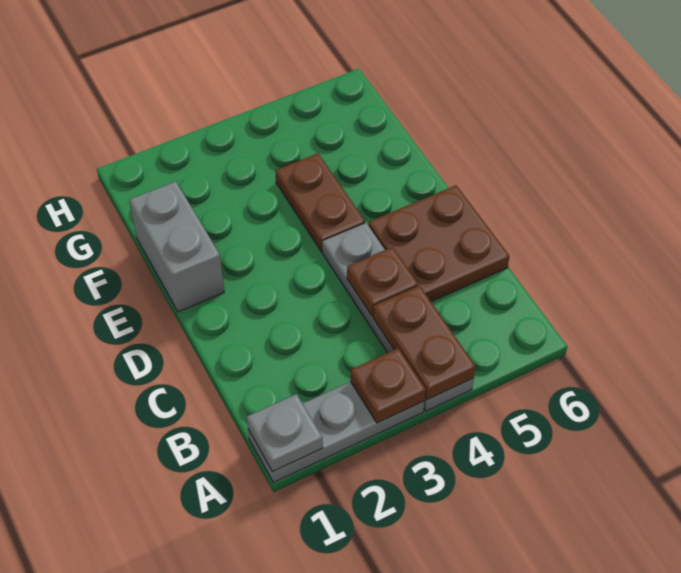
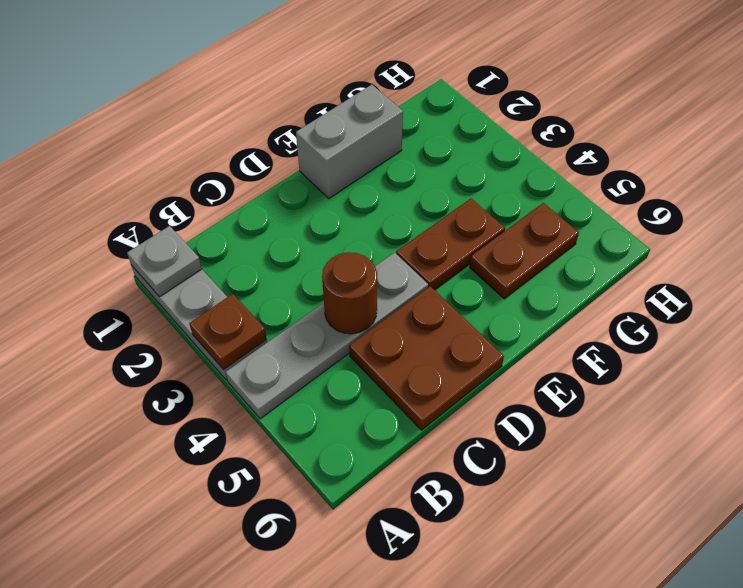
brown plate A4:B4 level 2 -> brown plate F5:G5 level 1
brown plate C4 level 2 -> brown round brick C4 level 2

